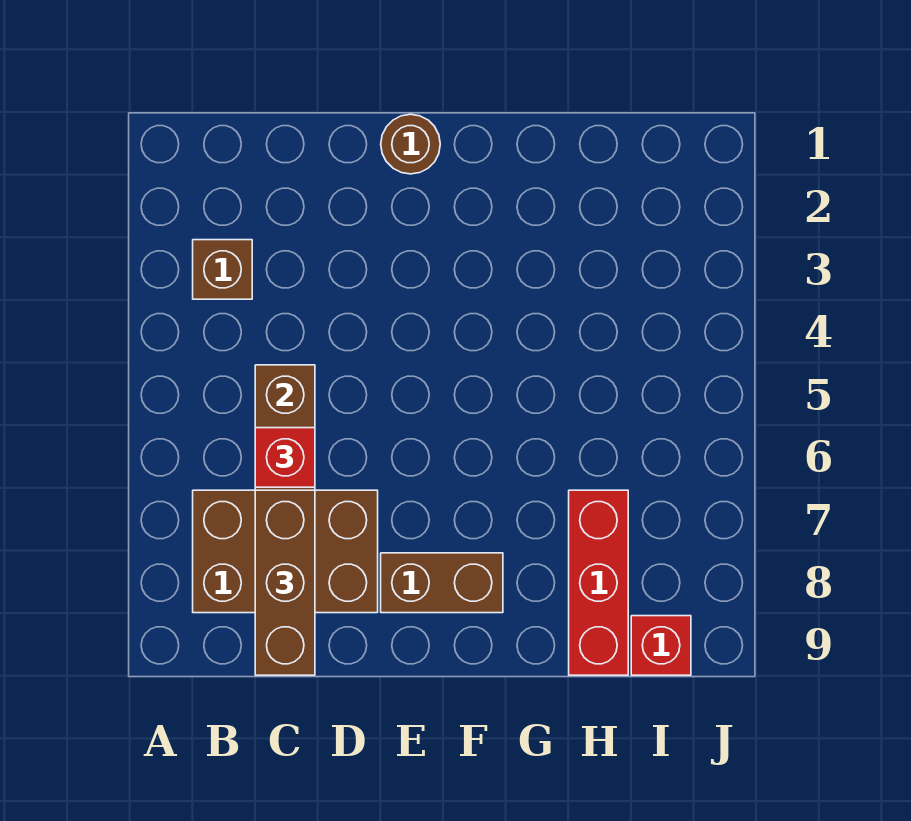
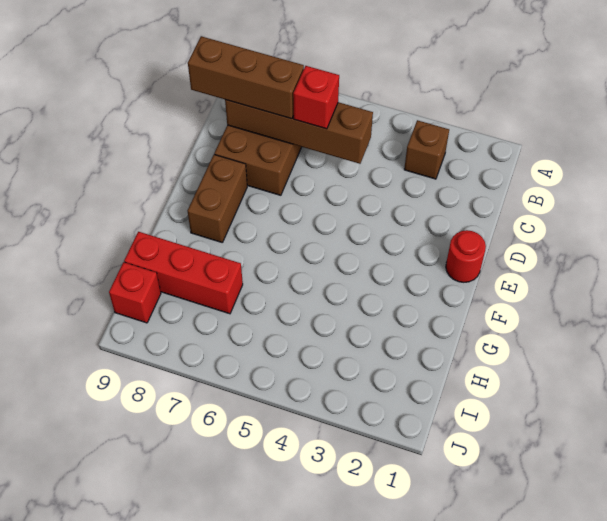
brown round brick E1 level 1 -> red round brick E1 level 1

